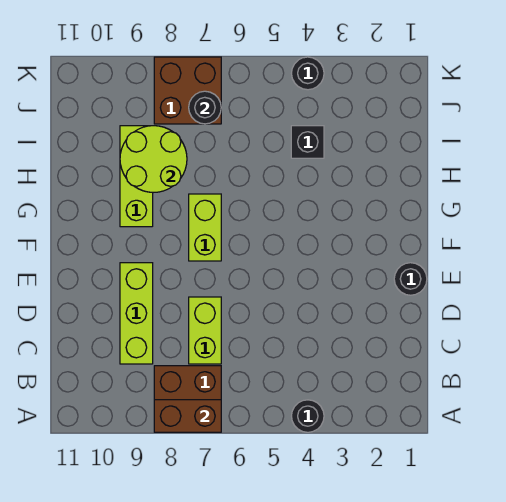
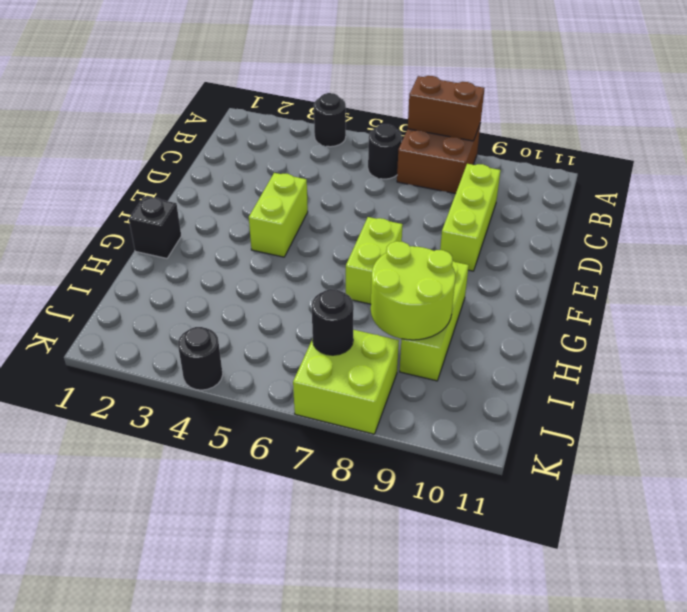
lime brick C7:D7 level 1 -> lime brick E4:F4 level 1
black round brick E1 level 1 -> black round brick B6 level 1
black brick I4 level 1 -> black brick G1 level 1
brown brick J7:K8 level 1 -> lime brick J7:K8 level 1

